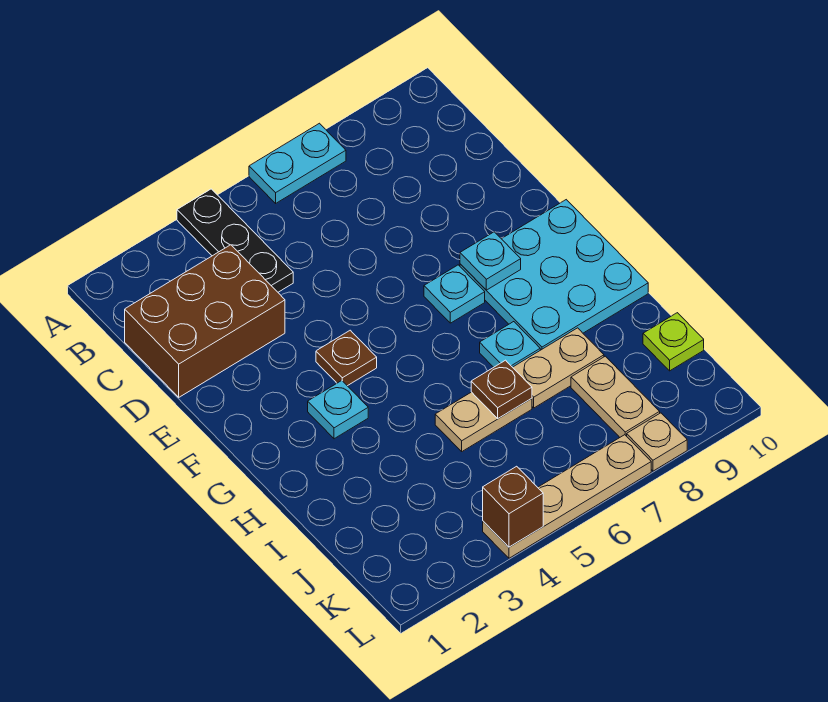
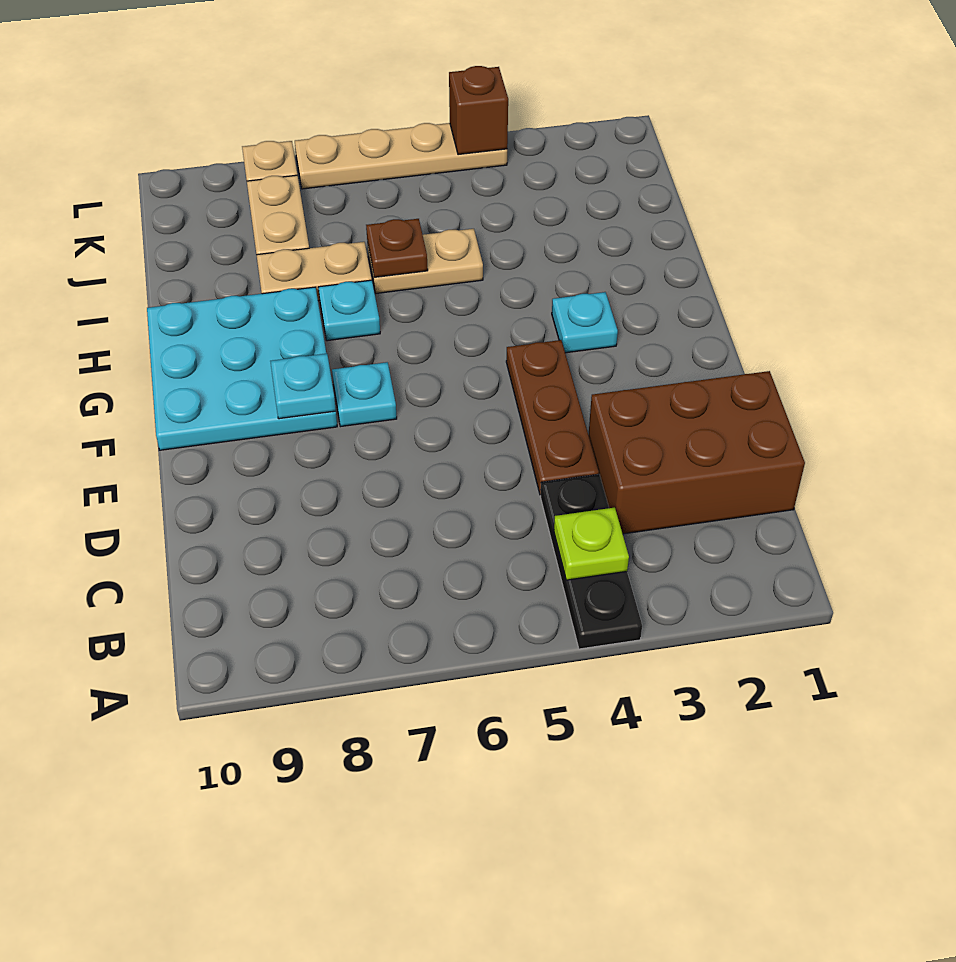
cyan plate A6:A7 level 1 -> none
brown plate F4 level 1 -> brown plate D4:F4 level 1
lime plate J10 level 1 -> lime plate B4 level 2

